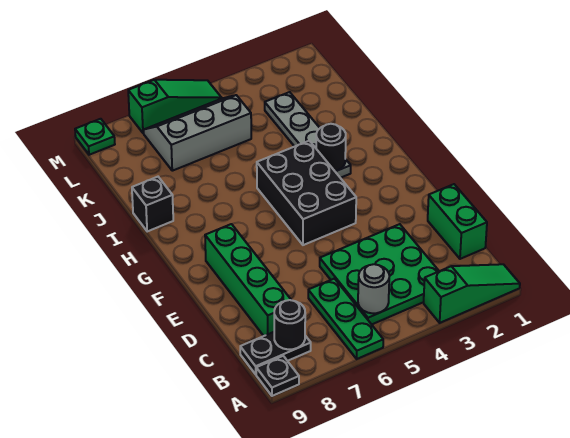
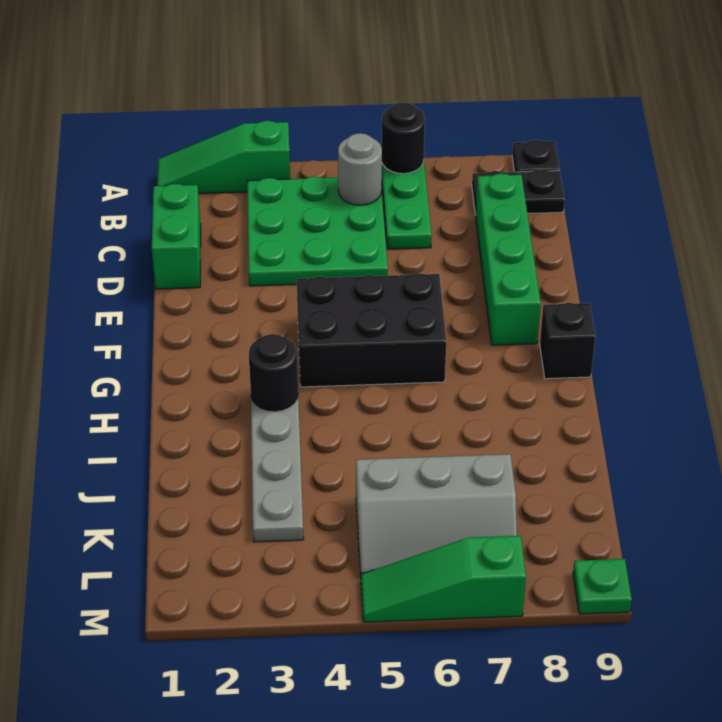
black round brick B8 level 2 -> black round brick A6 level 2
black brick F4:H5 level 1 -> black brick F4:G6 level 1
black brick I9 level 1 -> black brick G9 level 1

